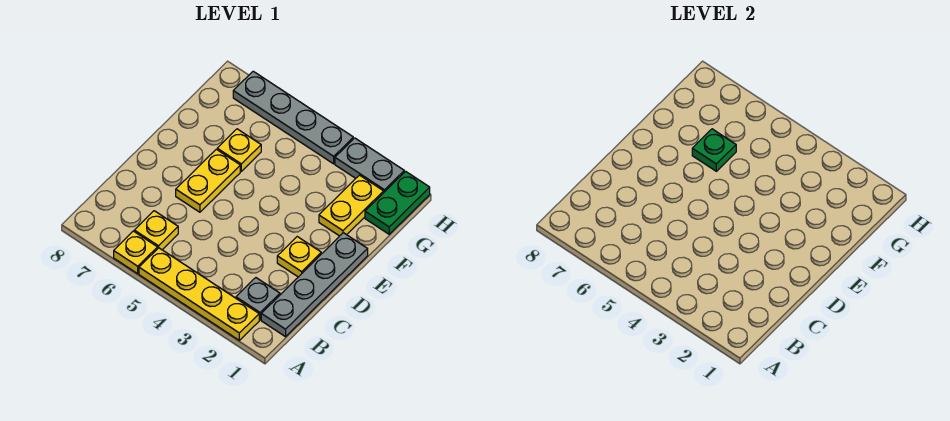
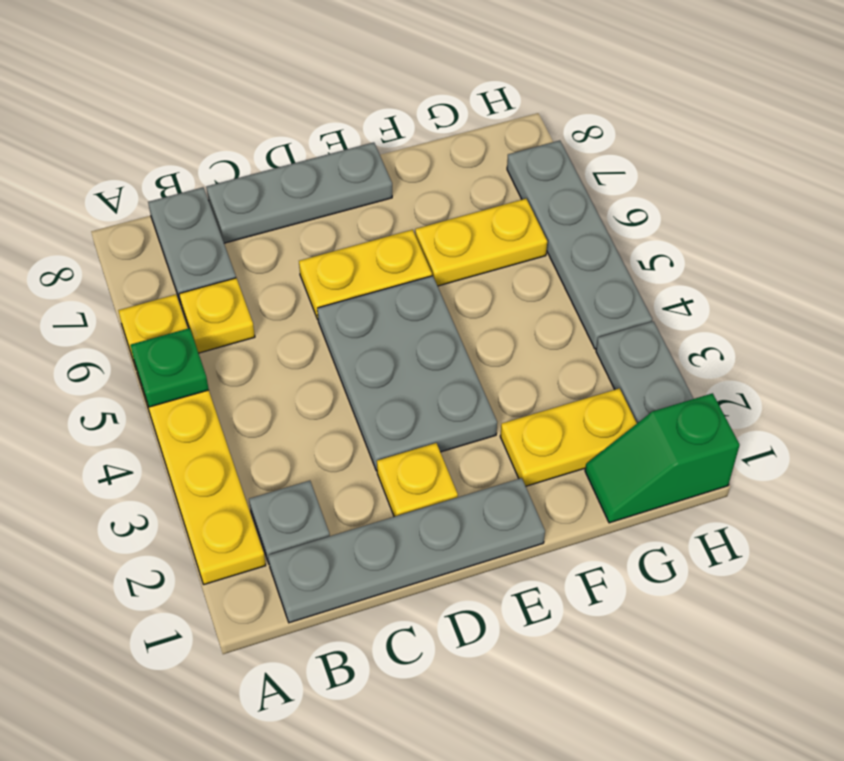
none -> grey plate B7:B8 level 1
none -> grey plate C8:E8 level 1
none -> grey plate D3:E5 level 1
yellow plate F6 level 1 -> yellow plate F6:G6 level 1
green plate F6 level 2 -> green plate A5 level 2
green plate G1:H1 level 1 -> green slope G1:H1 level 1 top H

